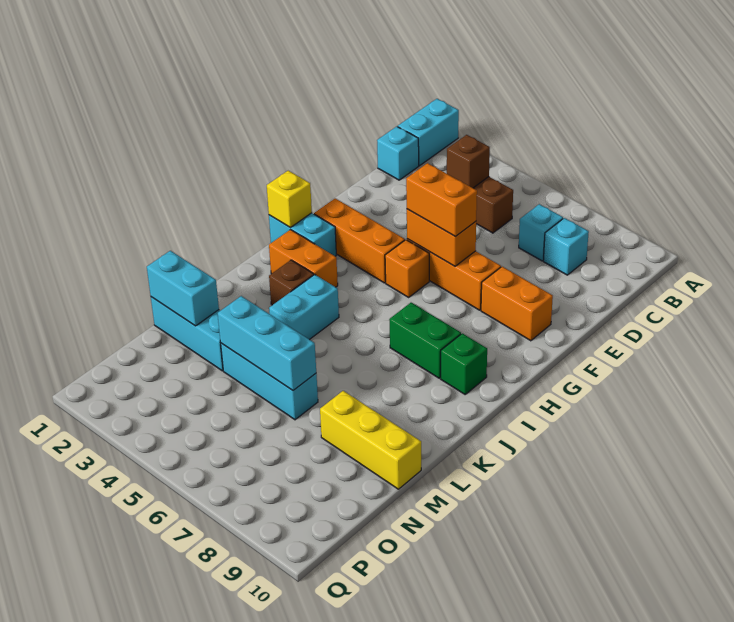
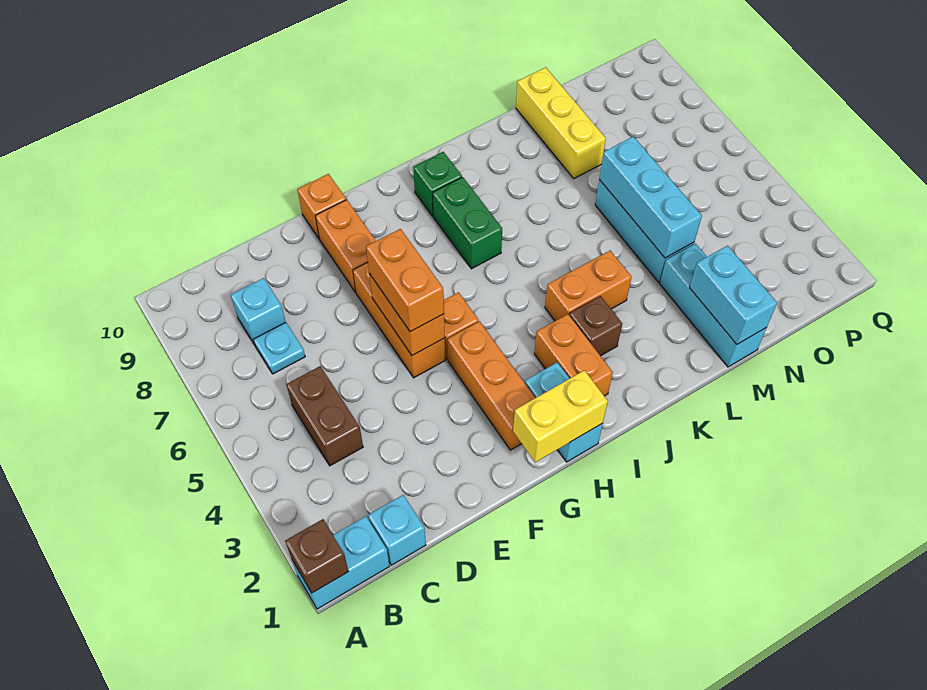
brown brick C4 level 2 -> brown brick A1 level 2
cyan brick C7 level 1 -> cyan plate C7 level 1
none -> orange brick F10 level 1
yellow brick H1 level 2 -> yellow brick G1:H1 level 2
cyan brick J4:K4 level 1 -> orange brick J4:K4 level 1

